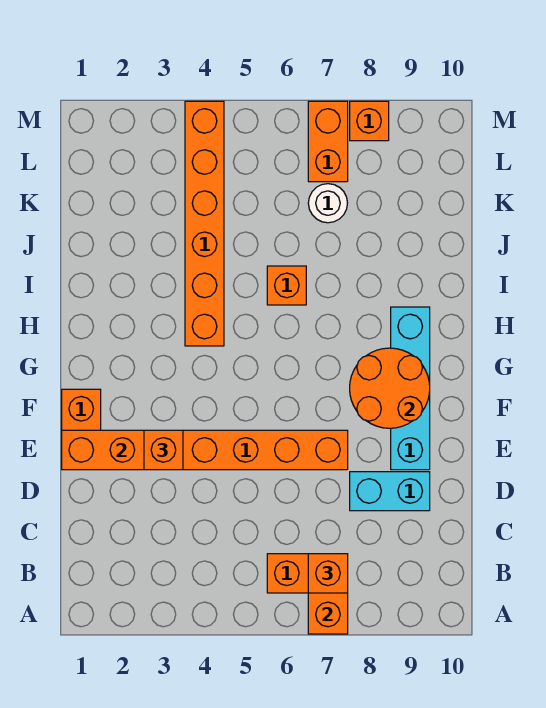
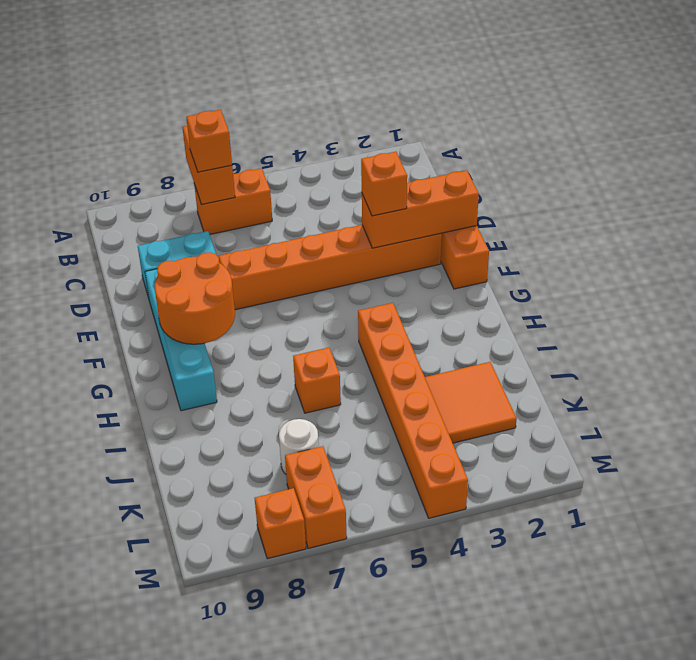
none -> orange tile J2:K3 level 1

